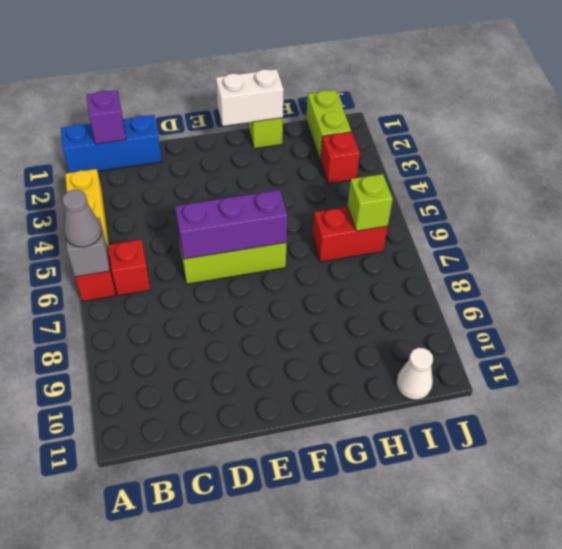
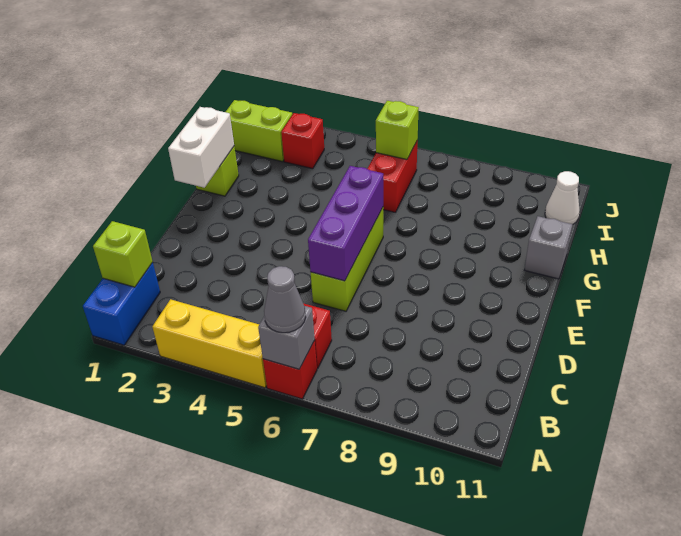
blue brick A1:C1 level 1 -> blue brick A1:B1 level 1
purple brick B1 level 2 -> lime brick B1 level 2
none -> grey brick G11 level 1

